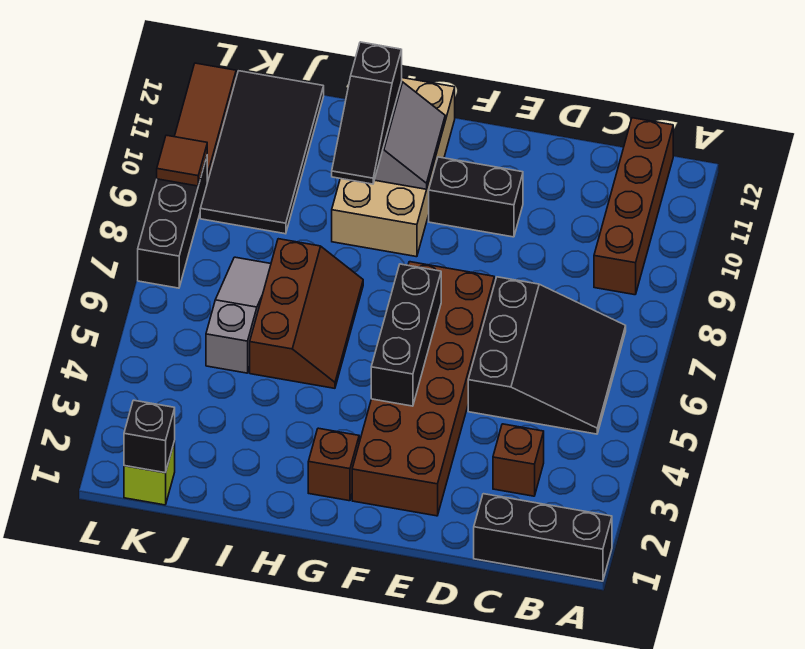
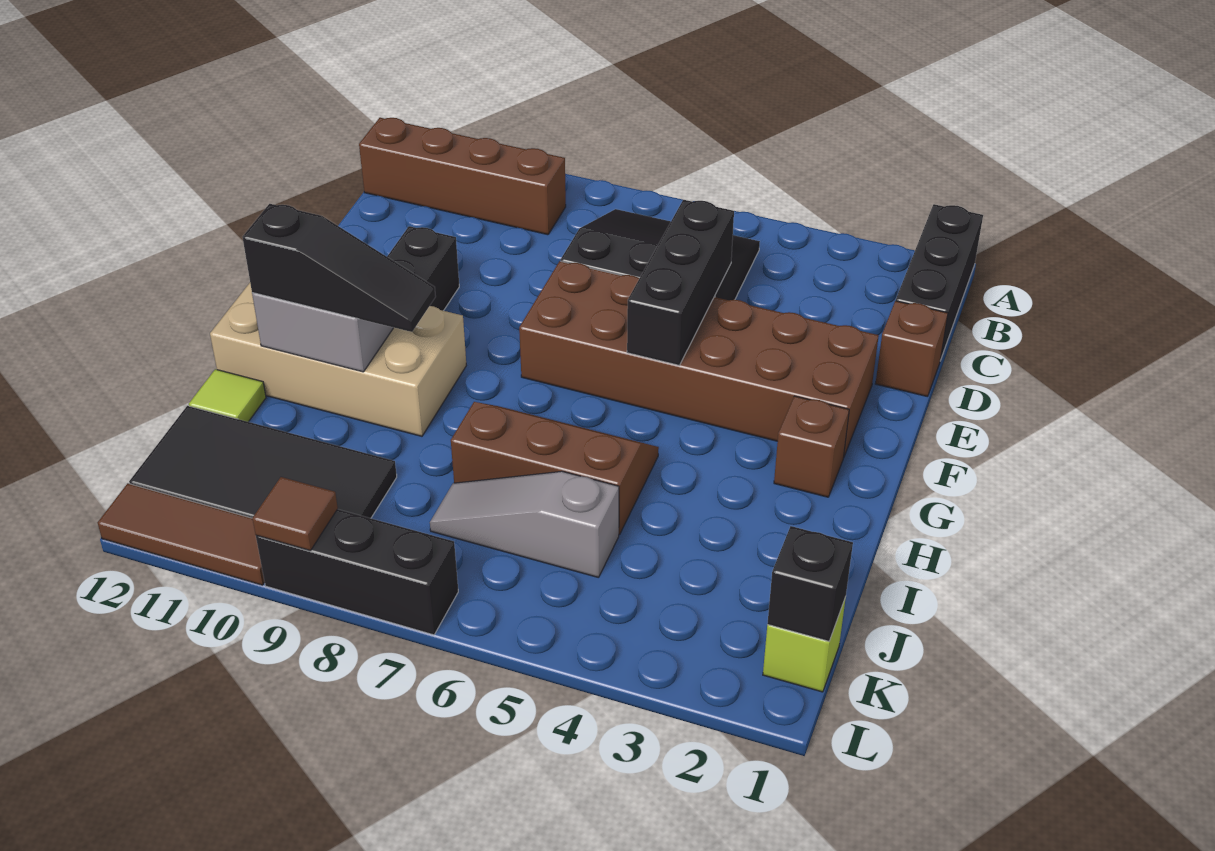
brown brick C3 level 1 -> brown brick D1 level 1
black brick F4:F6 level 2 -> black brick D5:F5 level 2
none -> lime tile I12 level 1

